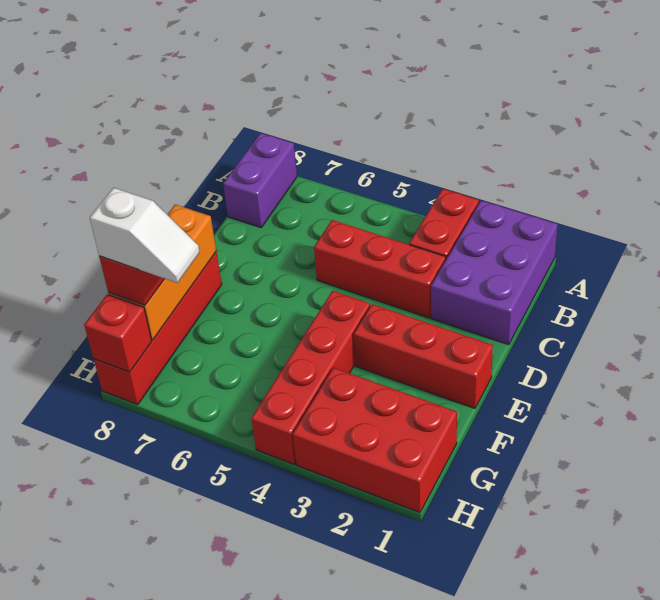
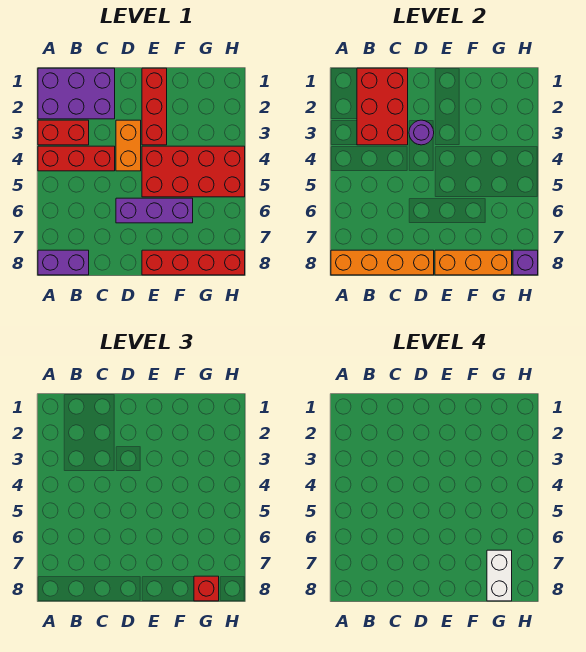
none -> orange brick A8:D8 level 2
red brick C3:C5 level 1 -> red brick A4:C4 level 1
none -> orange brick D3:D4 level 1
none -> purple round brick D3 level 2
none -> purple brick D6:F6 level 1
red brick E4:H4 level 1 -> red brick E4:H5 level 1
red brick G1:H3 level 1 -> red brick B1:C3 level 2
white slope G7:G8 level 4 top 8 -> white brick G7:G8 level 4
red brick H8 level 2 -> purple brick H8 level 2

